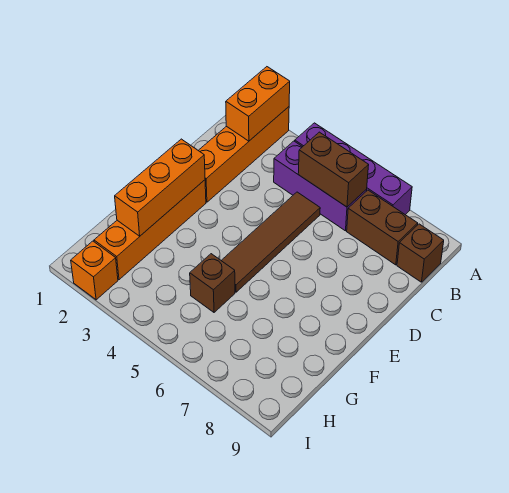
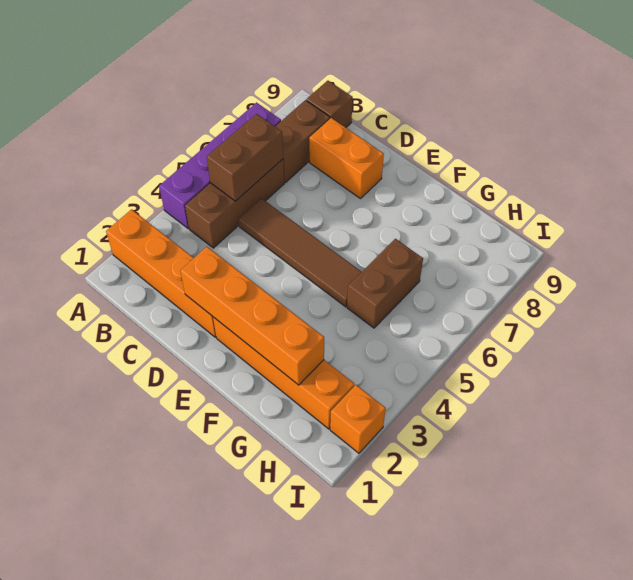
orange brick A2:B2 level 2 -> orange brick C8:D8 level 1
purple brick B4:B6 level 1 -> brown brick B4:B6 level 1
orange brick E2:G2 level 2 -> orange brick D2:G2 level 2
brown brick G5 level 1 -> brown brick G5:G6 level 1

